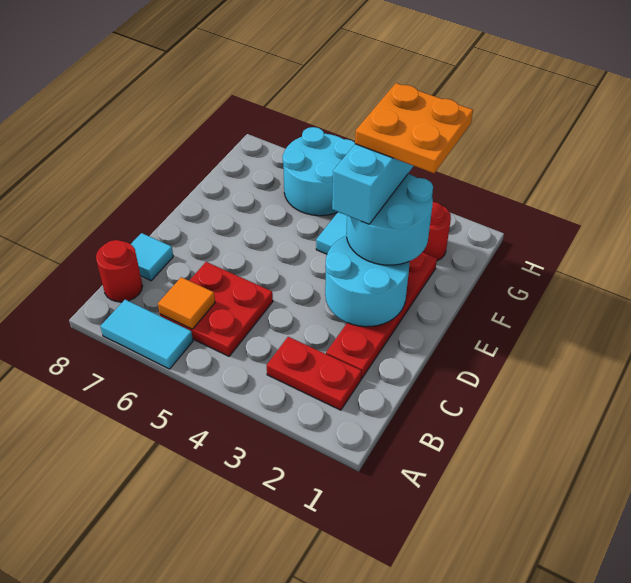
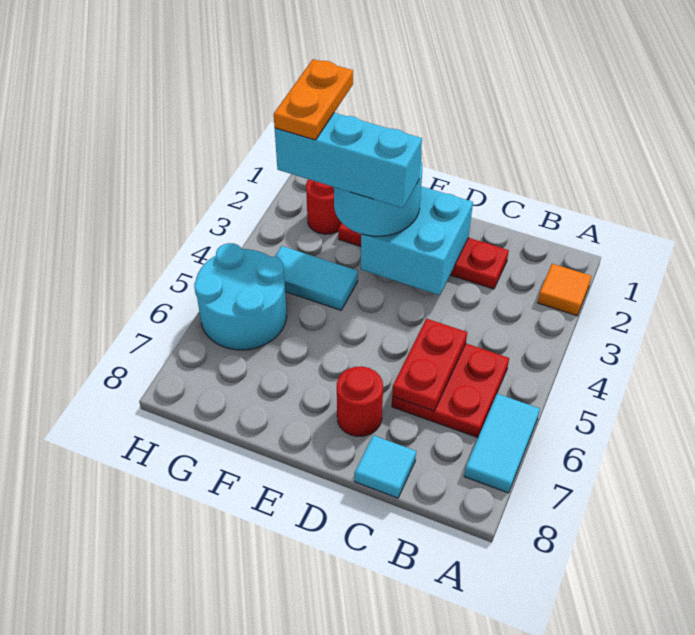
red plate B2:B3 level 1 -> red plate C5:C6 level 2
orange tile B6 level 2 -> orange tile A2 level 1
red round brick B8 level 1 -> red round brick D7 level 1
cyan round brick D2:E3 level 2 -> cyan brick D2:E3 level 2
orange plate F2:G3 level 5 -> orange plate G2:G3 level 5

